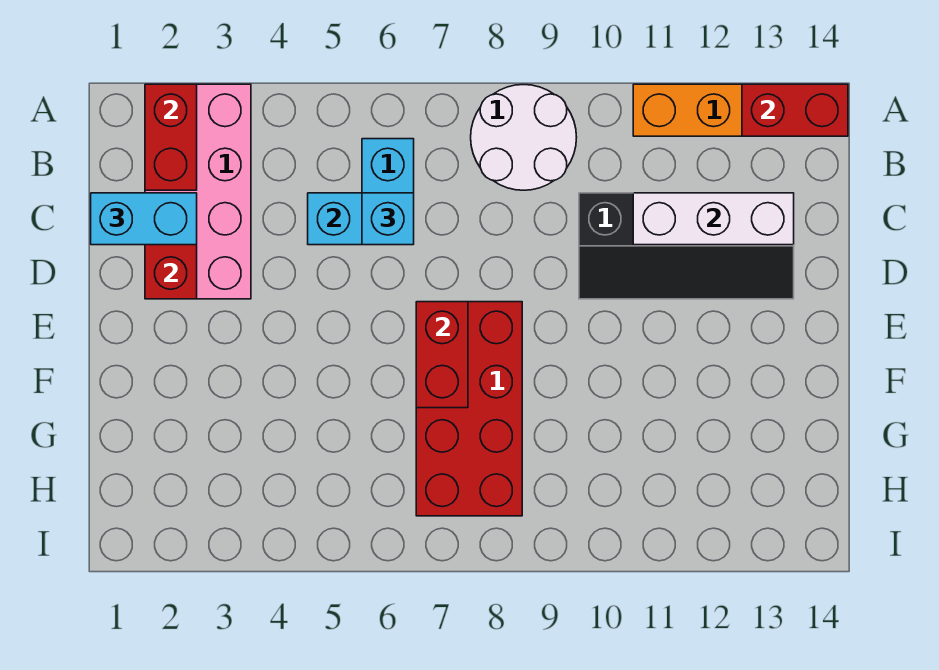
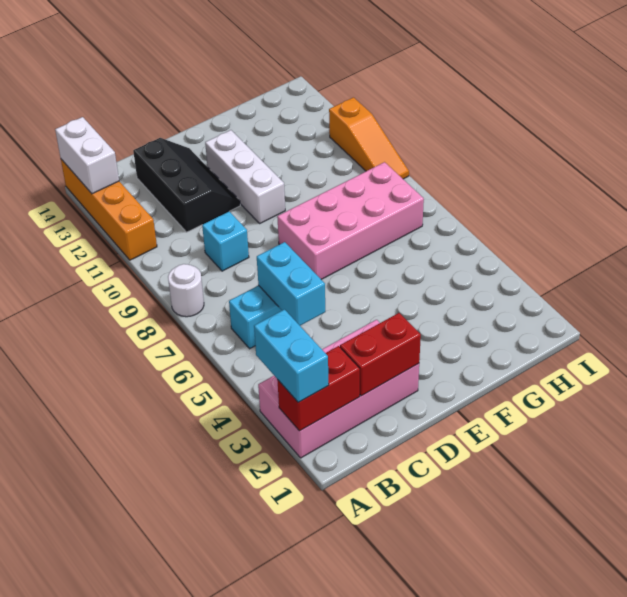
white round brick A8:B9 level 1 -> white round brick A8 level 1
red brick A13:A14 level 2 -> white brick A13:A14 level 2
cyan brick C1:C2 level 3 -> cyan brick A2:A3 level 3
cyan brick C6 level 3 -> cyan brick C9 level 1
black slope C10:D13 level 1 top C -> black slope C11:D13 level 1 top C
white brick C11:C13 level 2 -> white brick E10:E12 level 1
red brick E7:H8 level 1 -> pink brick E7:H8 level 1
red brick E7:F7 level 2 -> none
none -> orange slope I9:I11 level 1 top 11

